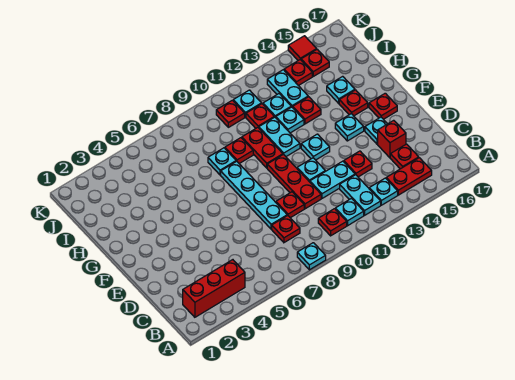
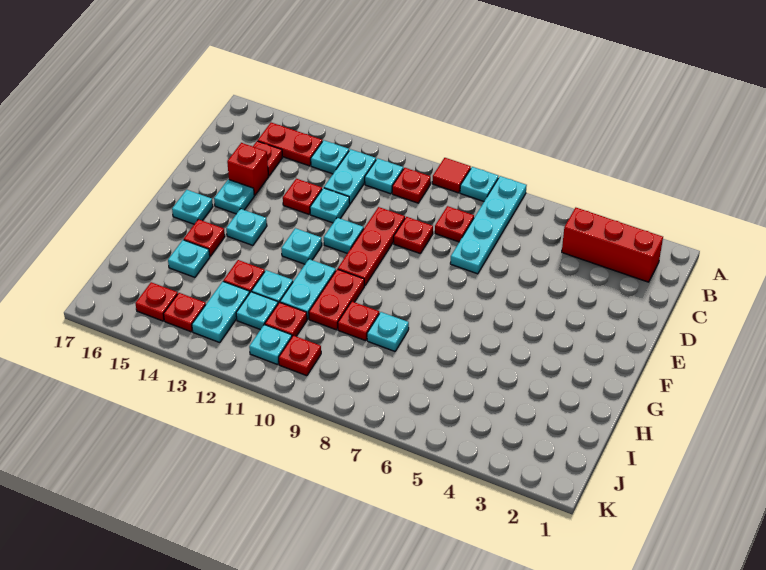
cyan plate D8:G8 level 1 -> cyan plate A7:D7 level 1
cyan plate D11:D12 level 1 -> cyan plate D12 level 1
red plate F16 level 1 -> cyan plate F16 level 1
red tile K15 level 1 -> red tile A9 level 1

